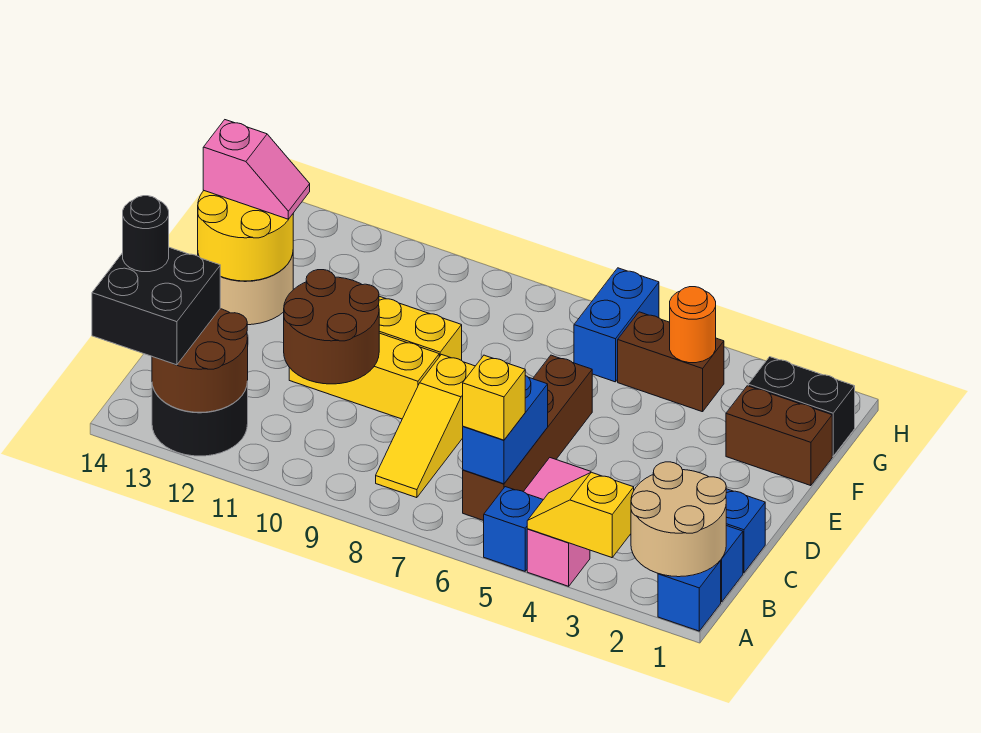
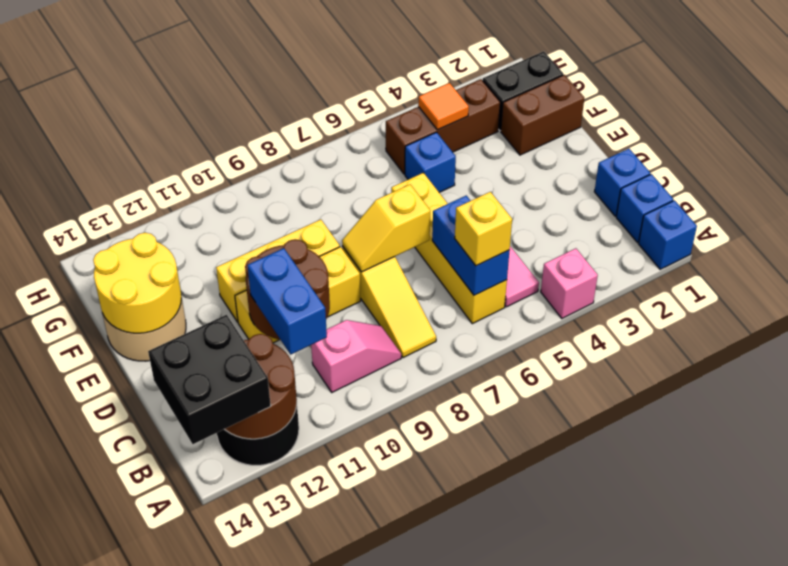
tan round brick A1:B2 level 2 -> none
yellow slope A3:A4 level 2 top 3 -> yellow slope D7:D8 level 2 top 7
blue brick A5 level 1 -> blue brick F5 level 1
brown brick B6:E6 level 1 -> yellow brick B6:E6 level 1
black round brick B14 level 4 -> none
pink slope F13:F14 level 3 top 14 -> pink slope B9:B10 level 1 top 10
brown brick G4:G5 level 1 -> brown brick G3:G5 level 1
orange round brick G4 level 2 -> orange tile G4 level 2
blue brick G6:H6 level 1 -> blue brick B11:C11 level 3

